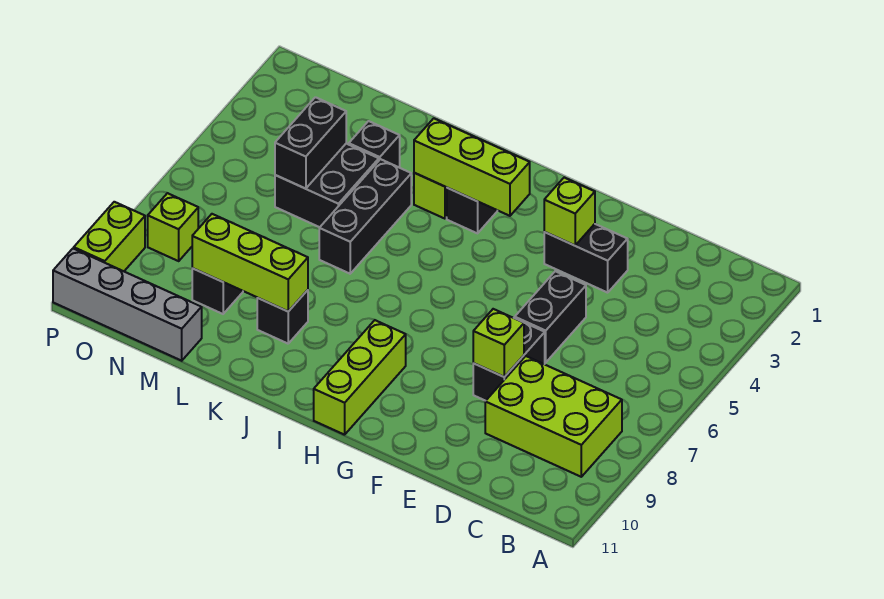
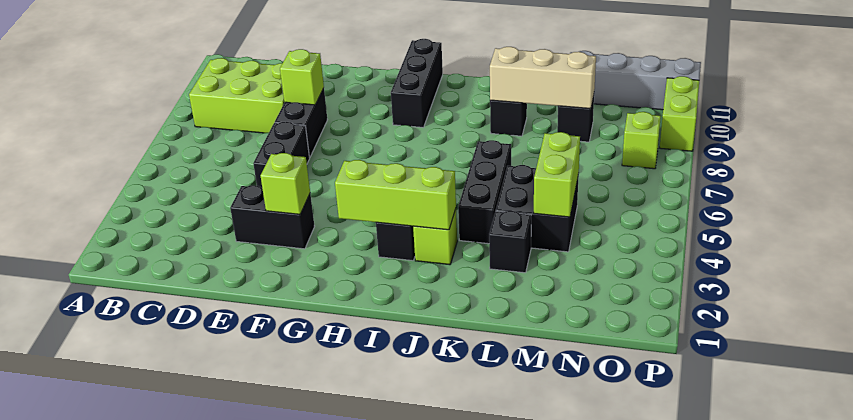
lime brick H9:H11 level 1 -> black brick H9:H11 level 1
lime brick K9:M9 level 2 -> tan brick K9:M9 level 2
black brick M4:M5 level 2 -> lime brick M4:M5 level 2

